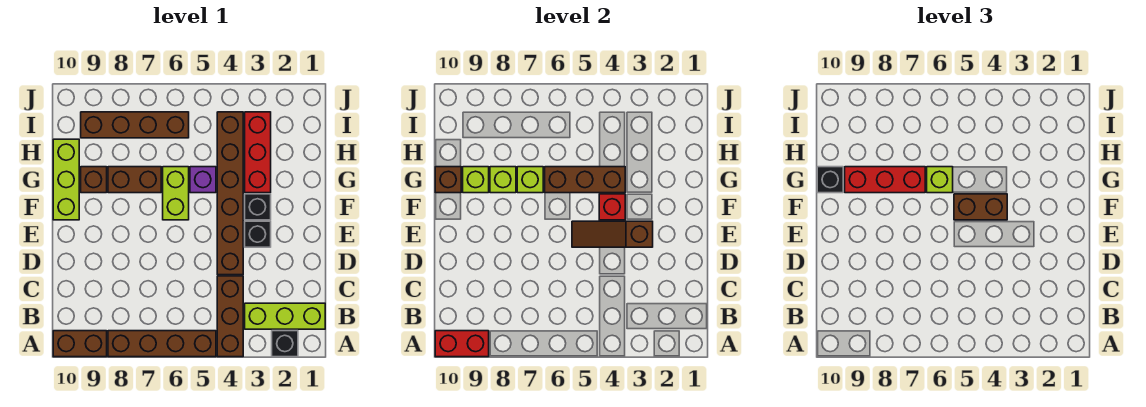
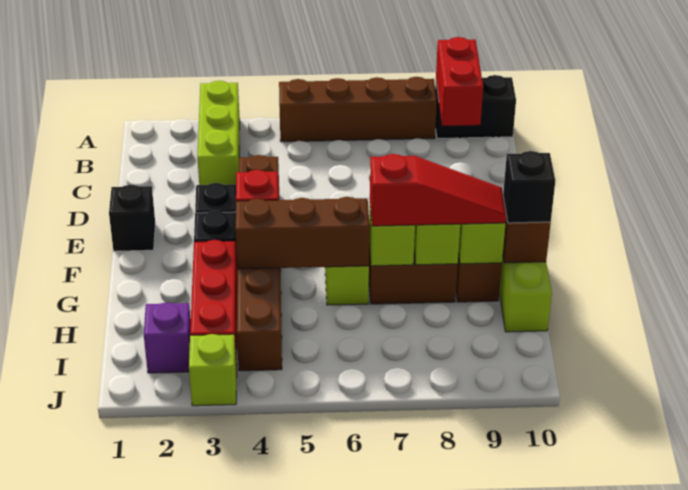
black brick A2 level 1 -> black brick E1 level 1
brown brick A4:C4 level 1 -> none
brown brick A9:A10 level 1 -> black brick A9:A10 level 1
red brick A9:A10 level 2 -> red brick A9:B9 level 2
lime brick B1:B3 level 1 -> lime brick A3:C3 level 1
brown slope E3:E5 level 2 top 3 -> none
brown brick F4:F5 level 3 -> none
purple brick G5 level 1 -> purple brick I2 level 1
lime brick G6 level 3 -> lime brick J3 level 1
red brick G7:G9 level 3 -> red slope G7:G9 level 3 top 7
brown brick I6:I9 level 1 -> none

